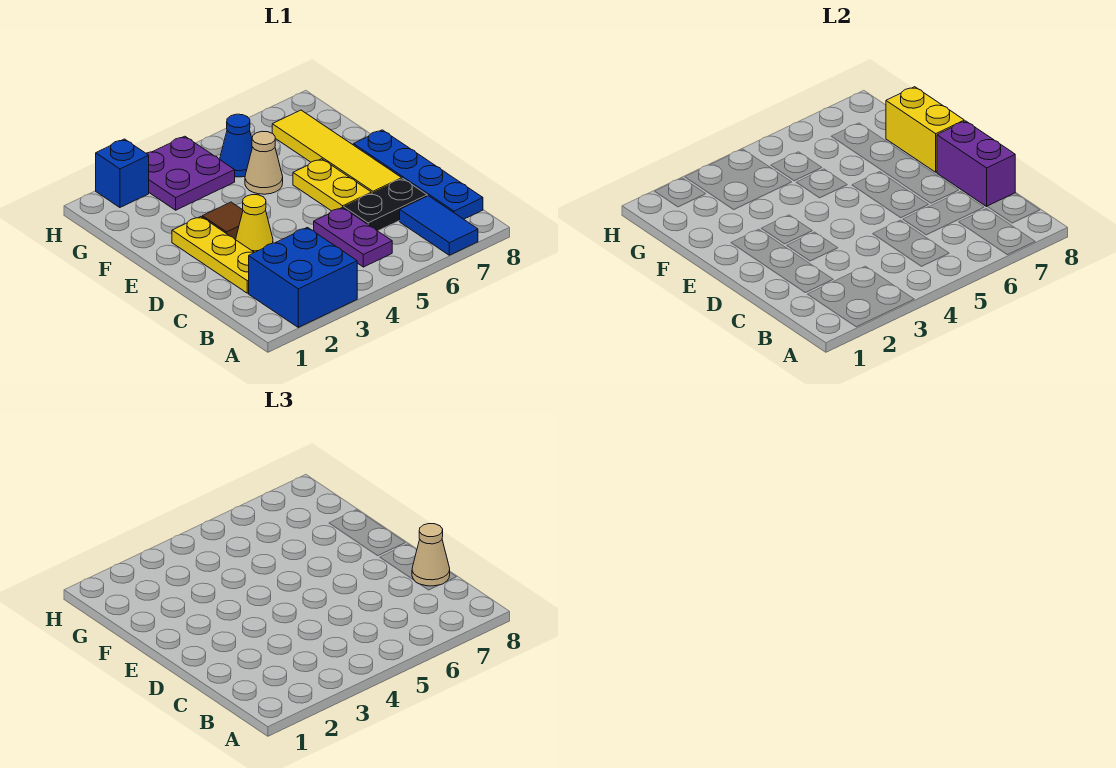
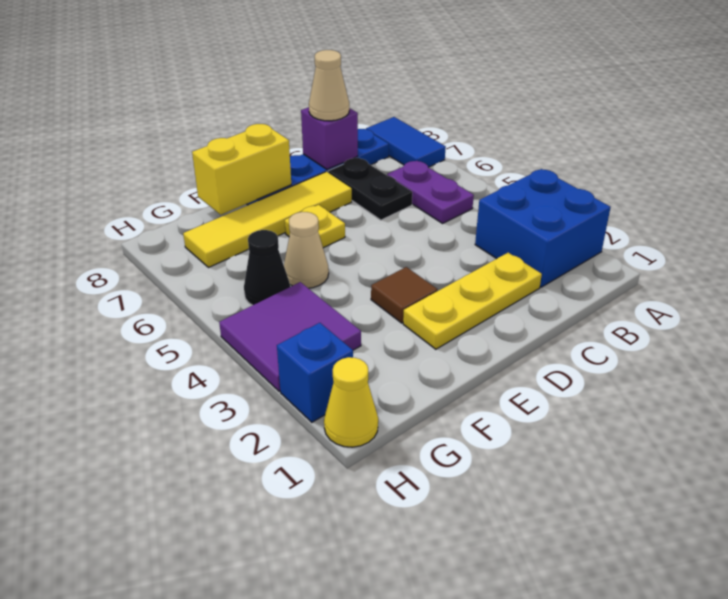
blue tile A7:B7 level 1 -> blue tile A7:A8 level 1
purple plate B5:C5 level 1 -> purple plate B5:B6 level 1
purple brick C8:D8 level 2 -> purple brick C8 level 2
yellow cone D3 level 1 -> yellow cone H1 level 1
yellow plate D6:E6 level 1 -> yellow plate E6 level 1
purple plate G3:H4 level 1 -> purple tile G3:H4 level 1
blue cone G5 level 1 -> black cone G5 level 1

